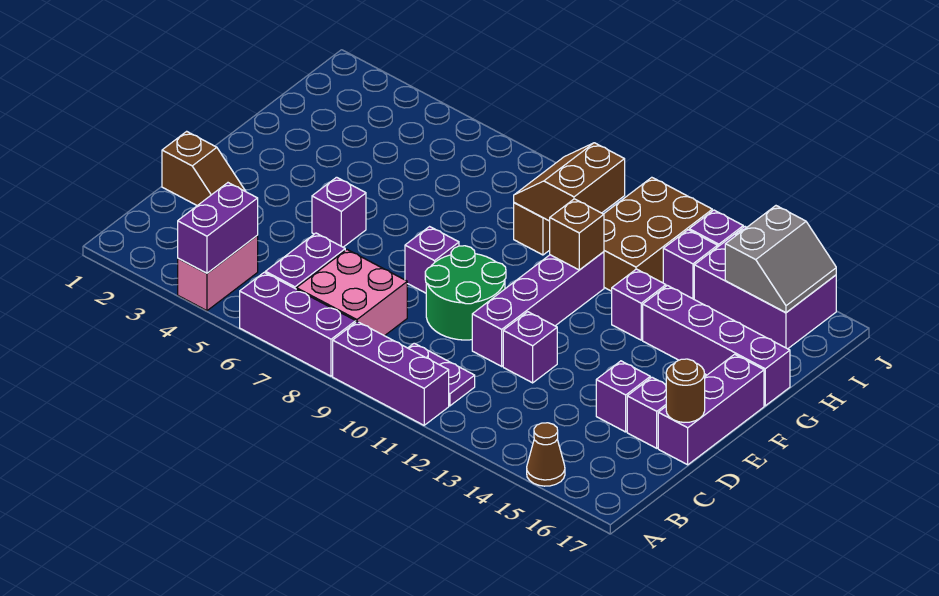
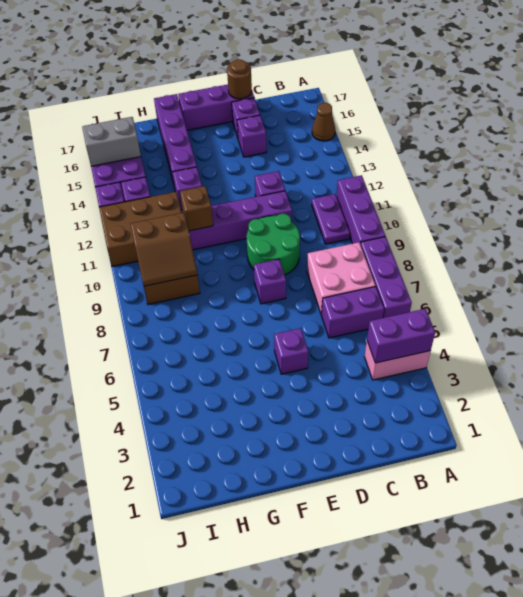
brown slope D1:D2 level 1 top 1 -> none

